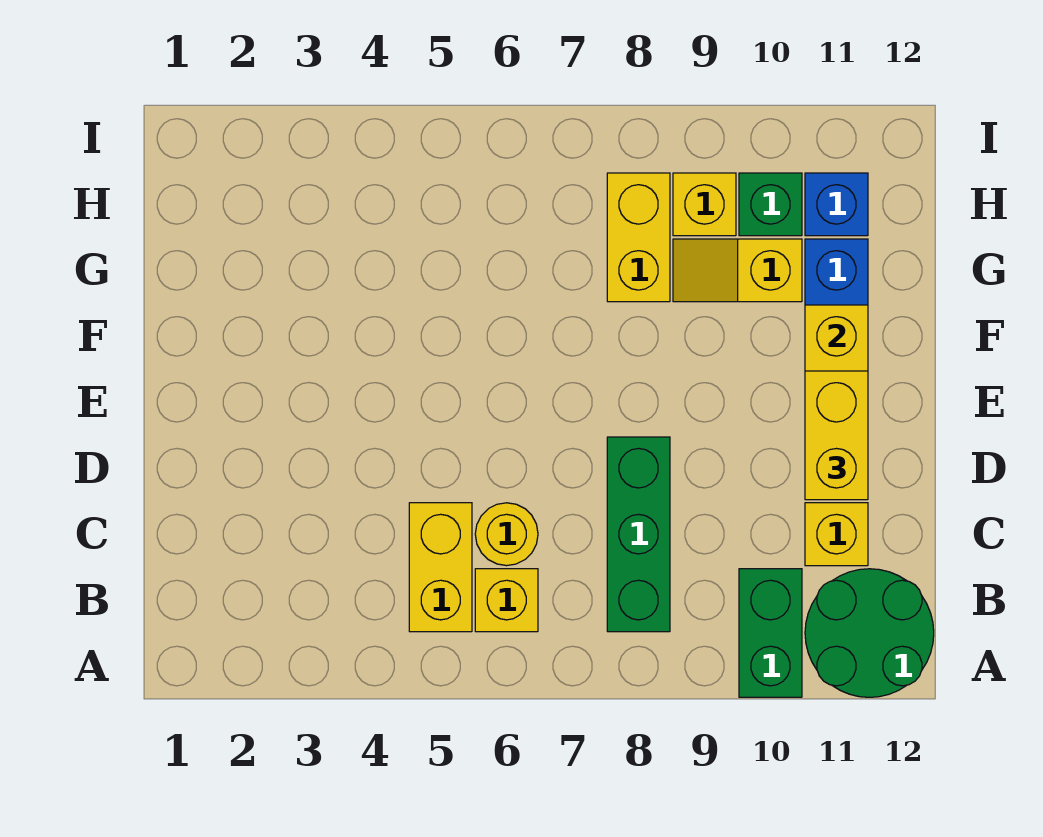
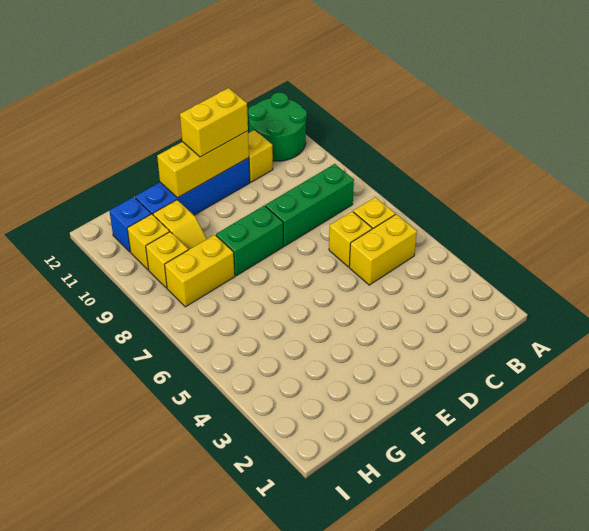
green brick A10:B10 level 1 -> green brick E8:F8 level 1
yellow round brick C6 level 1 -> yellow brick C6 level 1
green brick H10 level 1 -> yellow brick H10 level 1

